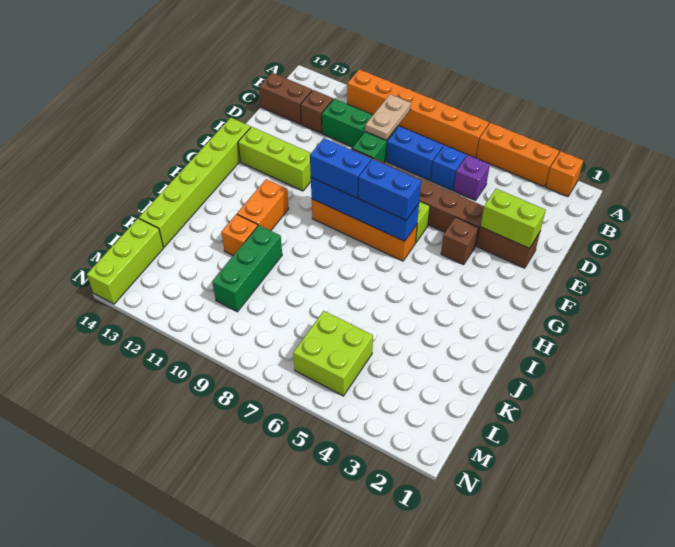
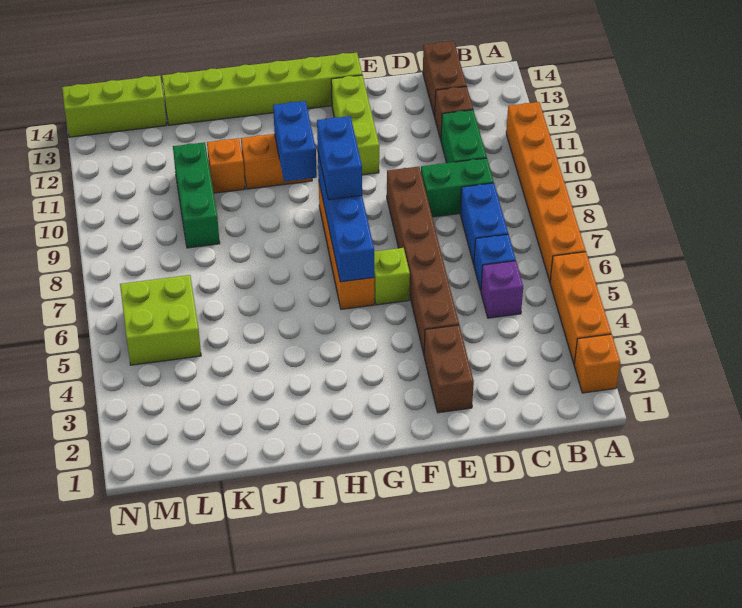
tan plate B9:C9 level 2 -> none
lime brick E2:E3 level 2 -> none
brown brick F4 level 1 -> none
blue brick G6:G7 level 3 -> blue brick H10:H11 level 2
green brick J10:L10 level 1 -> green brick K9:K11 level 1

